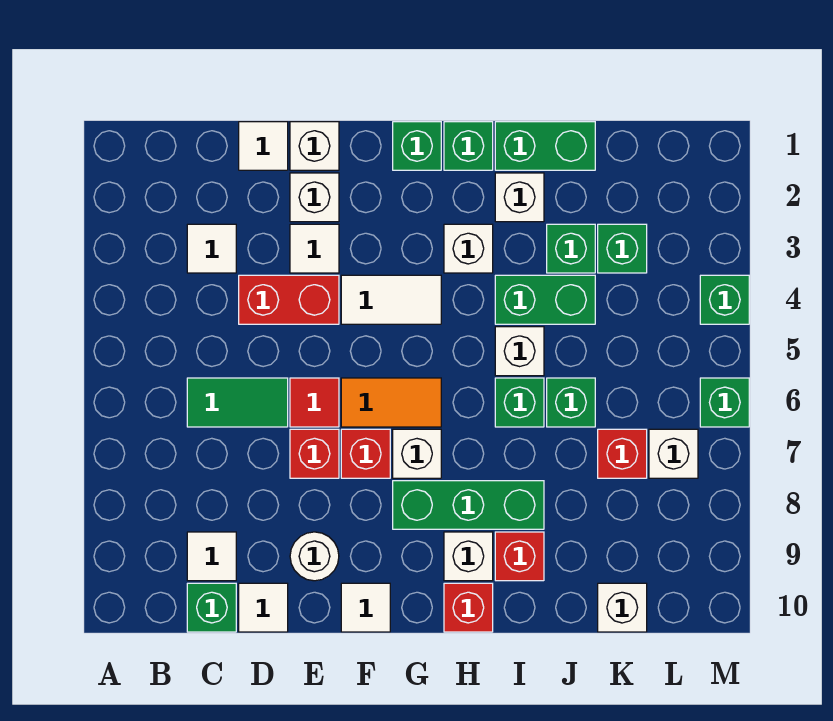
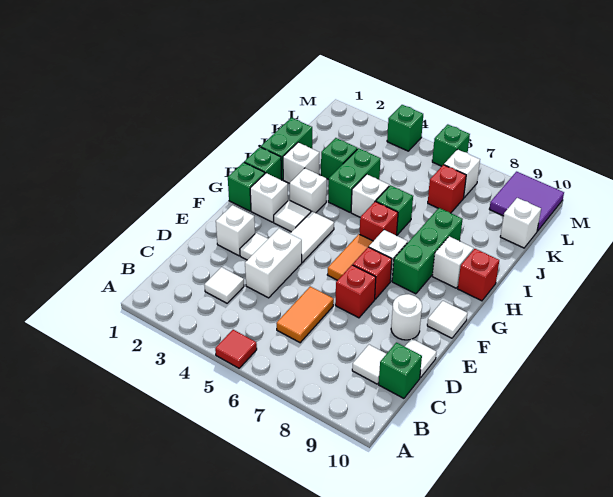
green tile C6:D6 level 1 -> orange tile C6:D6 level 1
white tile D1 level 1 -> white tile G3 level 1
red brick D4:E4 level 1 -> white brick D4:E4 level 1
white brick E1 level 1 -> white brick G2 level 1
red tile E6 level 1 -> red tile A5 level 1
red brick I9 level 1 -> red brick H6 level 1
green brick J6 level 1 -> none
green brick K3 level 1 -> none
none -> purple tile L9:M10 level 1

